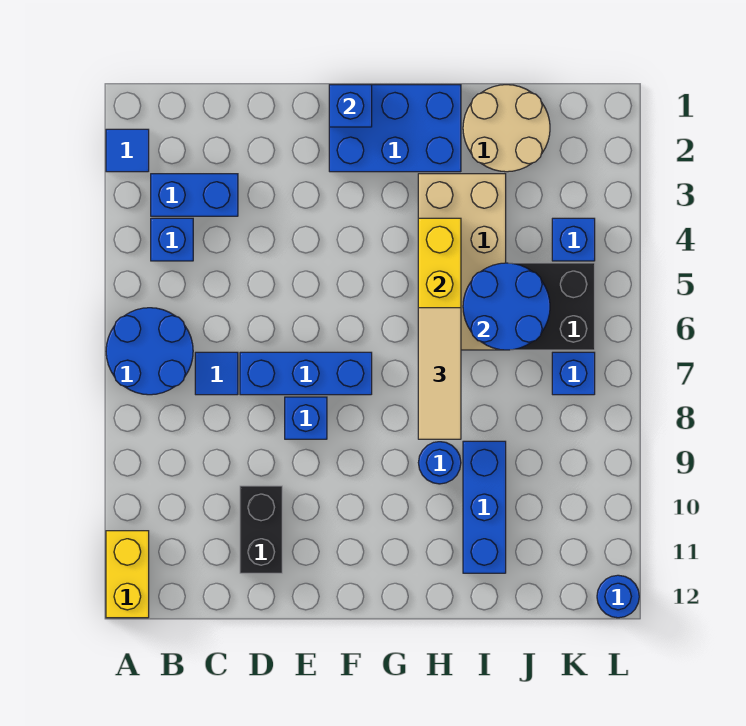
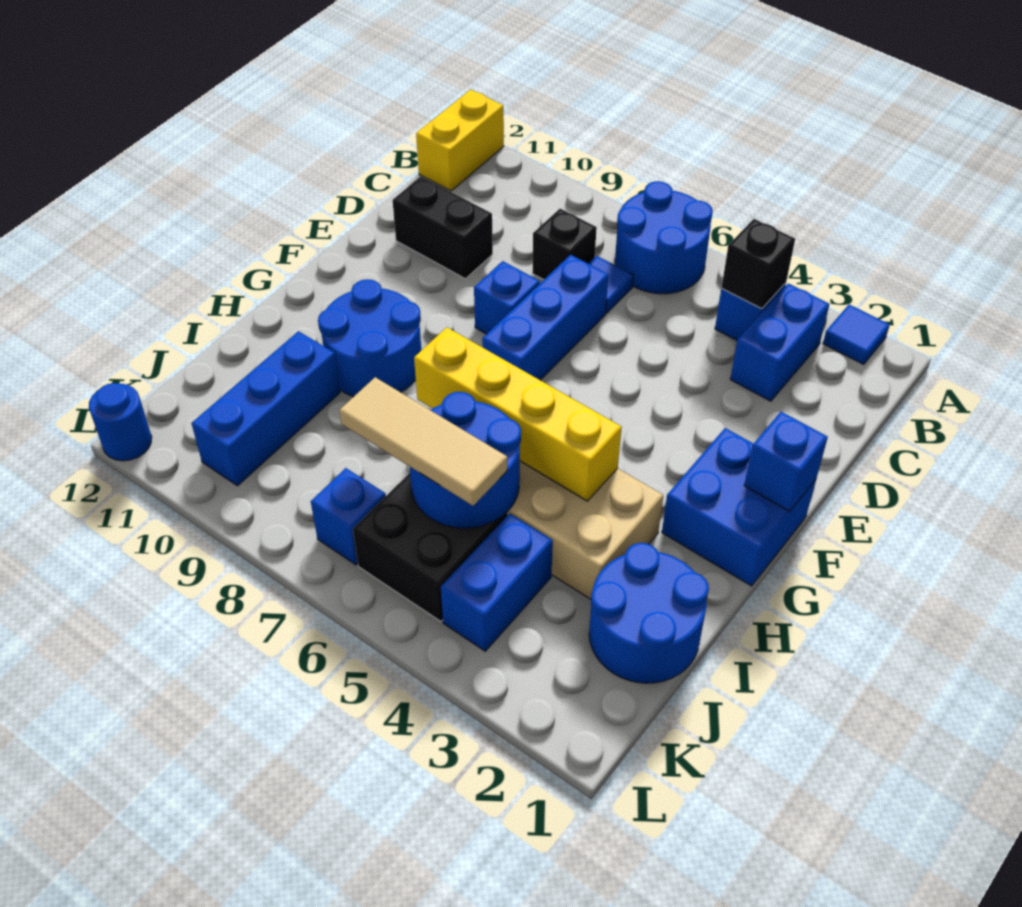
yellow brick A11:A12 level 1 -> yellow brick A12:B12 level 1
none -> black brick B4 level 2
none -> black brick C8 level 1
blue brick F1:H2 level 1 -> blue brick F1:G2 level 1
tan tile H6:H8 level 3 -> tan tile J5:J7 level 3
blue round brick H9 level 1 -> blue round brick G9:H10 level 1
tan round brick I1:J2 level 1 -> blue round brick I1:J2 level 1
blue brick I9:I11 level 1 -> blue brick I10:K10 level 1
blue brick K4 level 1 -> blue brick J4:K4 level 1

